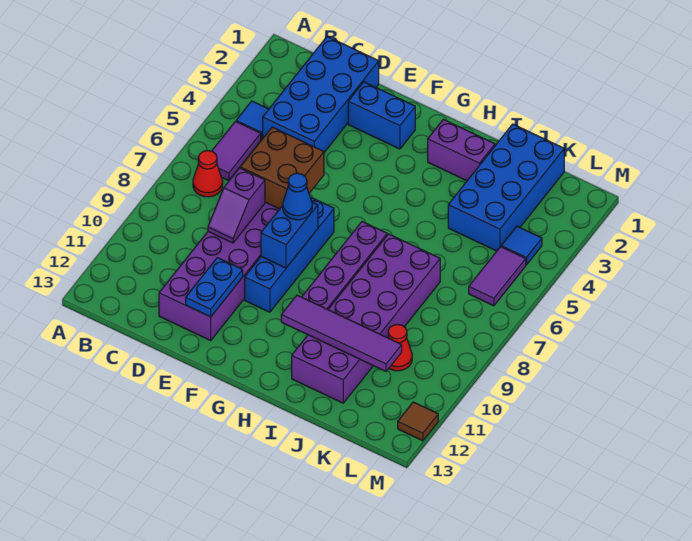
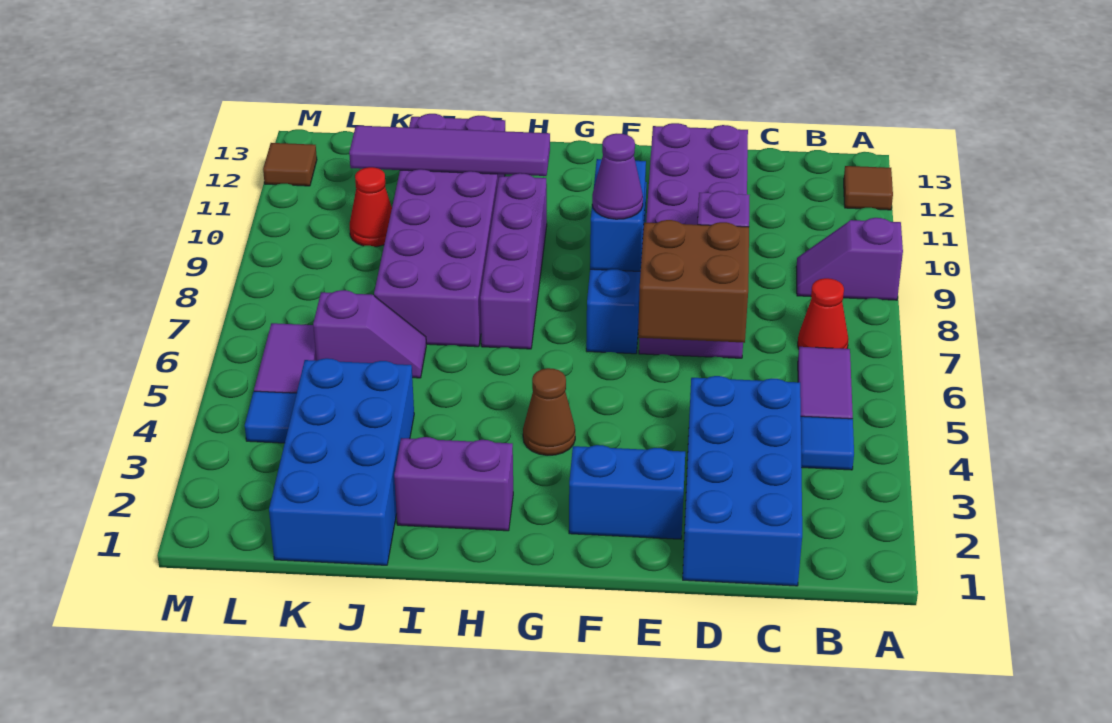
none -> purple slope A9:B9 level 1 top A
none -> brown tile A12 level 1
blue plate E11:E12 level 2 -> none
blue cone F8 level 3 -> purple cone F8 level 3
none -> brown cone G4 level 1
none -> purple slope J6:K6 level 1 top K

